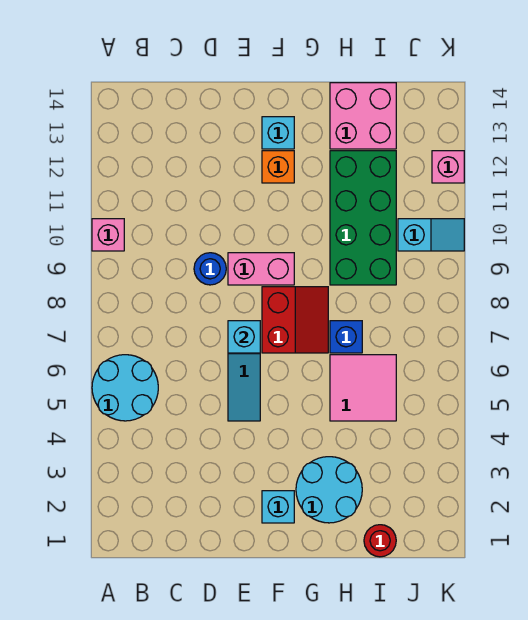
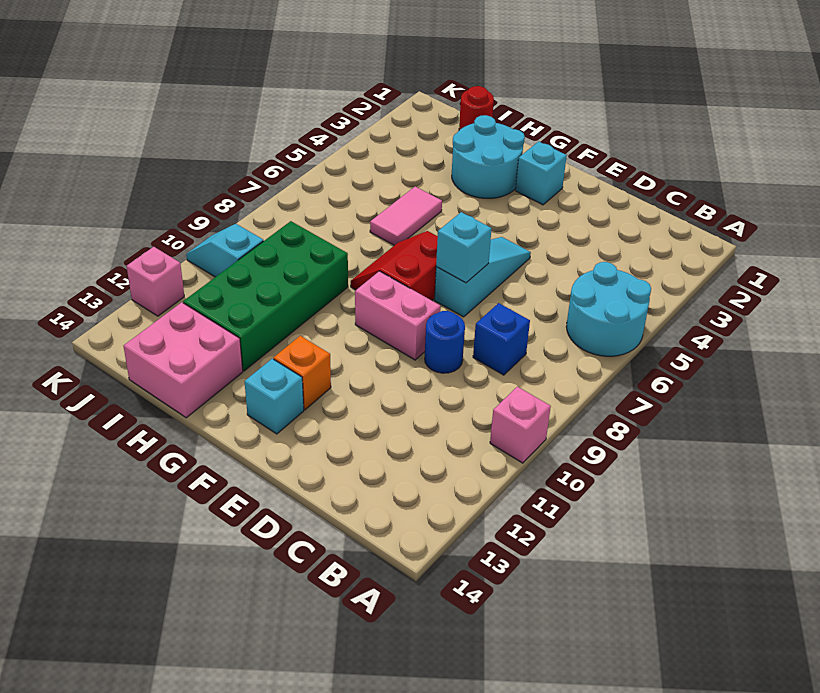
pink tile H5:I6 level 1 -> pink tile H5:H6 level 1
blue brick H7 level 1 -> blue brick C8 level 1

